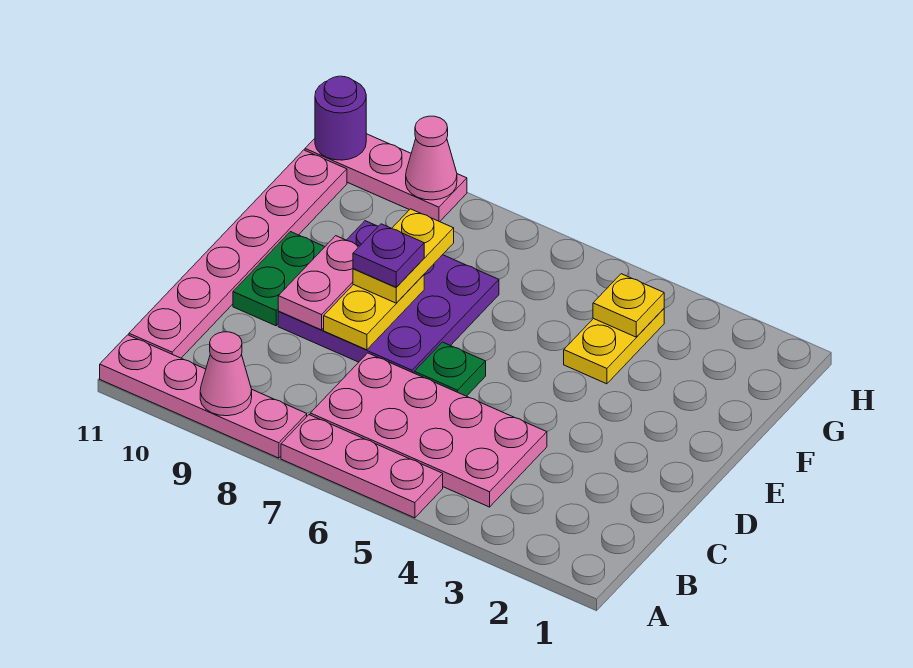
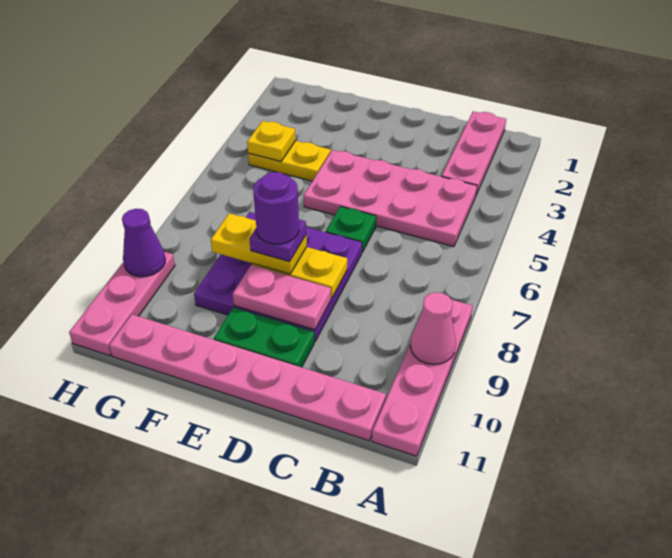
pink plate A5:A7 level 1 -> pink plate B1:B3 level 1
pink plate B4:C7 level 1 -> pink plate B4:E5 level 1
pink cone H9 level 2 -> purple cone H9 level 2
purple round brick H11 level 2 -> purple round brick E8 level 5

